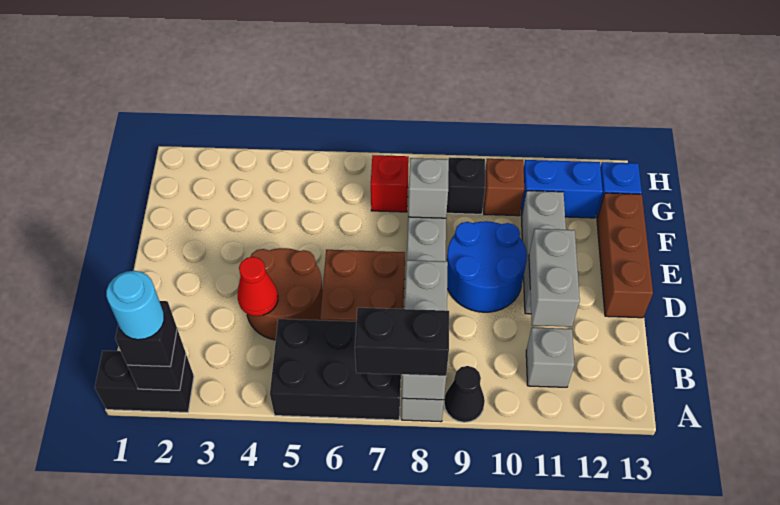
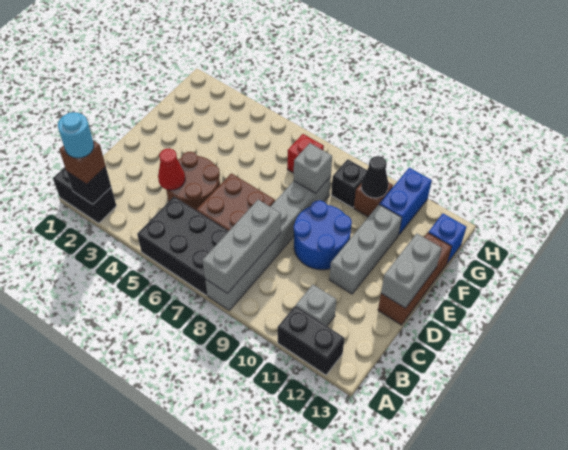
black brick A2 level 3 -> brown brick A2 level 3
black brick A7:A8 level 3 -> black brick A11:A12 level 1
black cone A9 level 1 -> black cone G10 level 2
grey brick C11:D11 level 2 -> grey brick D13:E13 level 2
blue brick G11:G12 level 1 -> blue brick G11:H11 level 1

